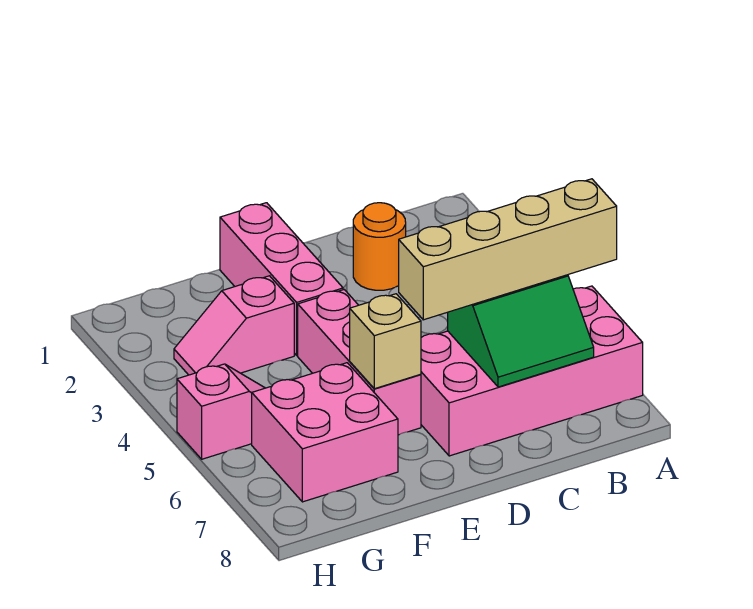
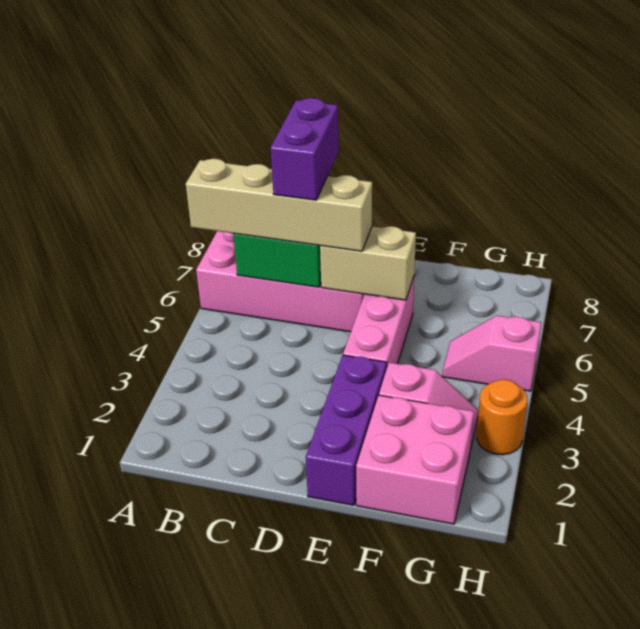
orange round brick C2 level 1 -> orange round brick H3 level 1
none -> purple brick C6:C7 level 4
pink brick E1:E3 level 1 -> purple brick E1:E3 level 1
tan brick E6 level 2 -> tan brick D6:E6 level 2
pink brick F6:G7 level 1 -> pink brick F1:G2 level 1

